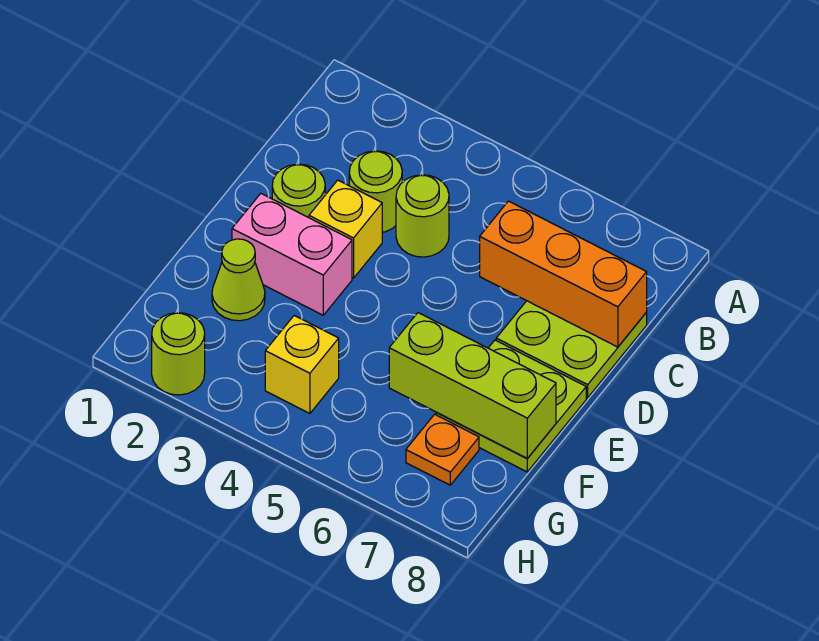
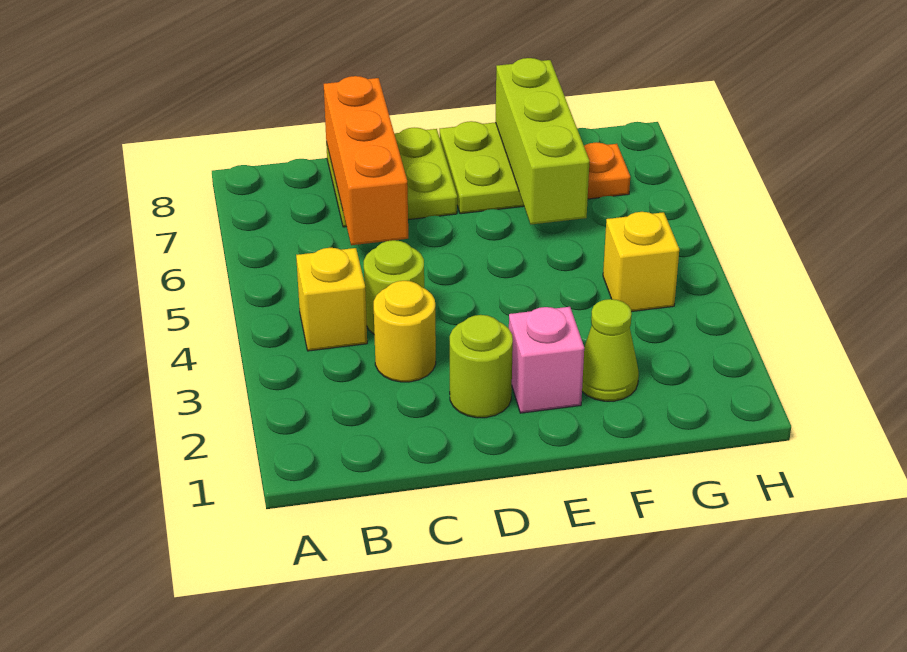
lime round brick C3 level 1 -> yellow round brick C3 level 1
yellow brick D3 level 1 -> yellow brick B4 level 1
pink brick E2:E3 level 1 -> pink brick E2 level 1
lime round brick H2 level 1 -> none

